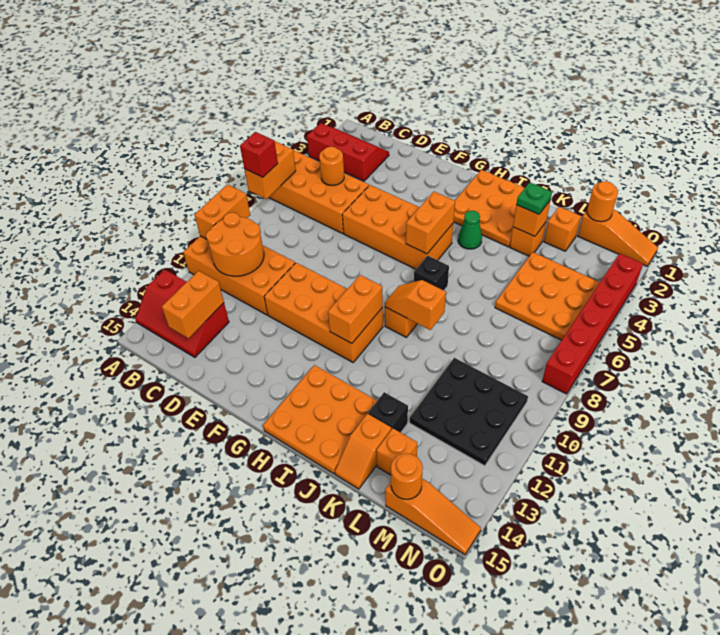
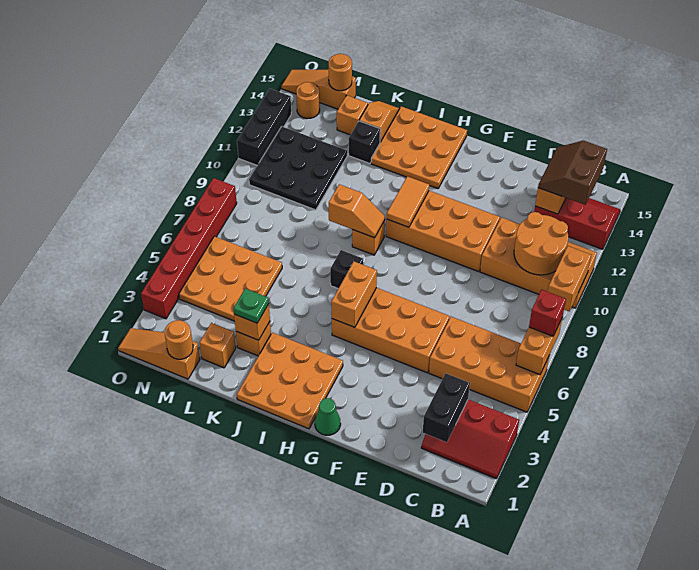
none -> brown slope B13:C14 level 3 top B
none -> black brick C2:C3 level 2
orange round brick C5 level 2 -> orange round brick N14 level 1
orange brick H10:H11 level 2 -> orange tile H10:H11 level 2
green cone I4 level 1 -> green cone G1 level 1
none -> black brick O11:O13 level 1

